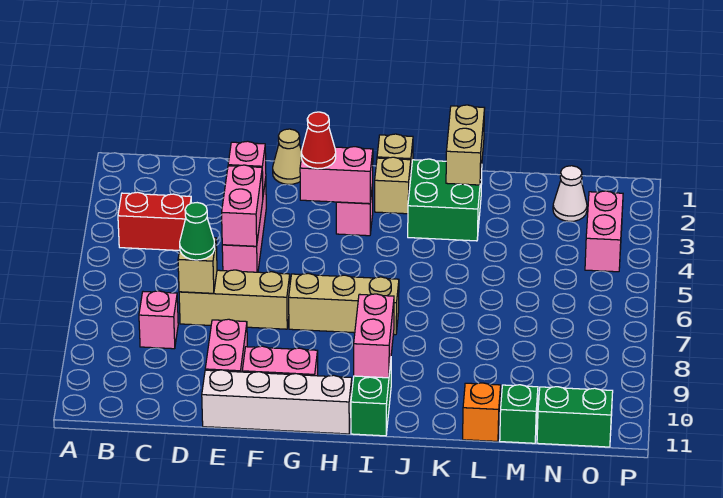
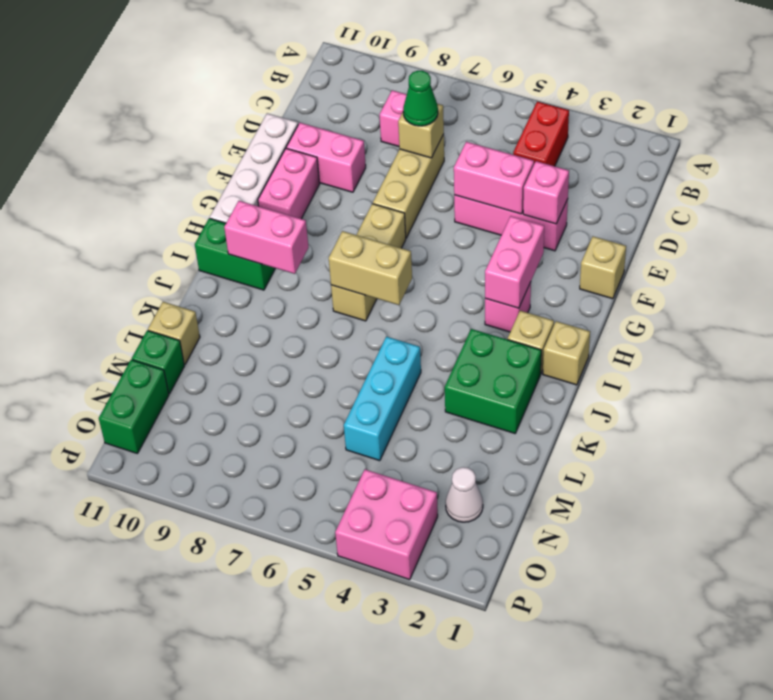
tan cone F1 level 1 -> tan brick F1 level 1
red cone G3 level 3 -> none
tan brick K1:K2 level 2 -> tan brick I6:I7 level 2
none -> cyan brick K5:M5 level 1
orange brick L11 level 1 -> tan brick L11 level 1
pink brick O3:O4 level 1 -> pink brick O3:P4 level 1

